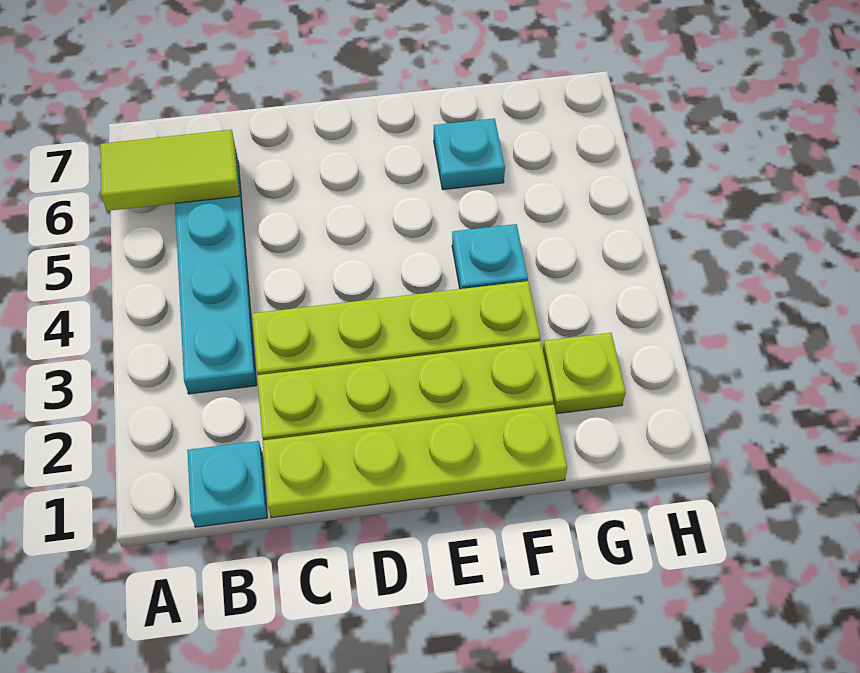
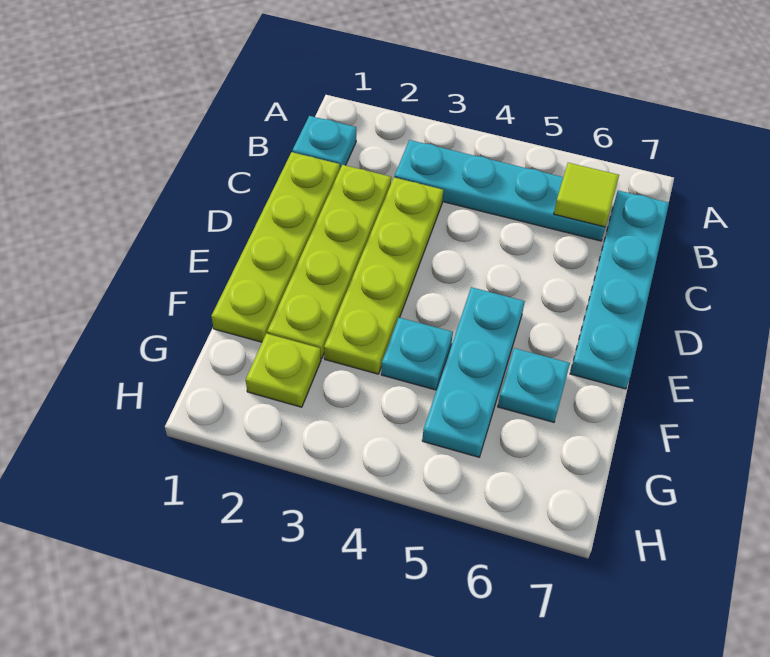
lime tile A6:B6 level 2 -> lime tile B6 level 2
none -> cyan plate B7:E7 level 1
none -> cyan plate E5:G5 level 1

